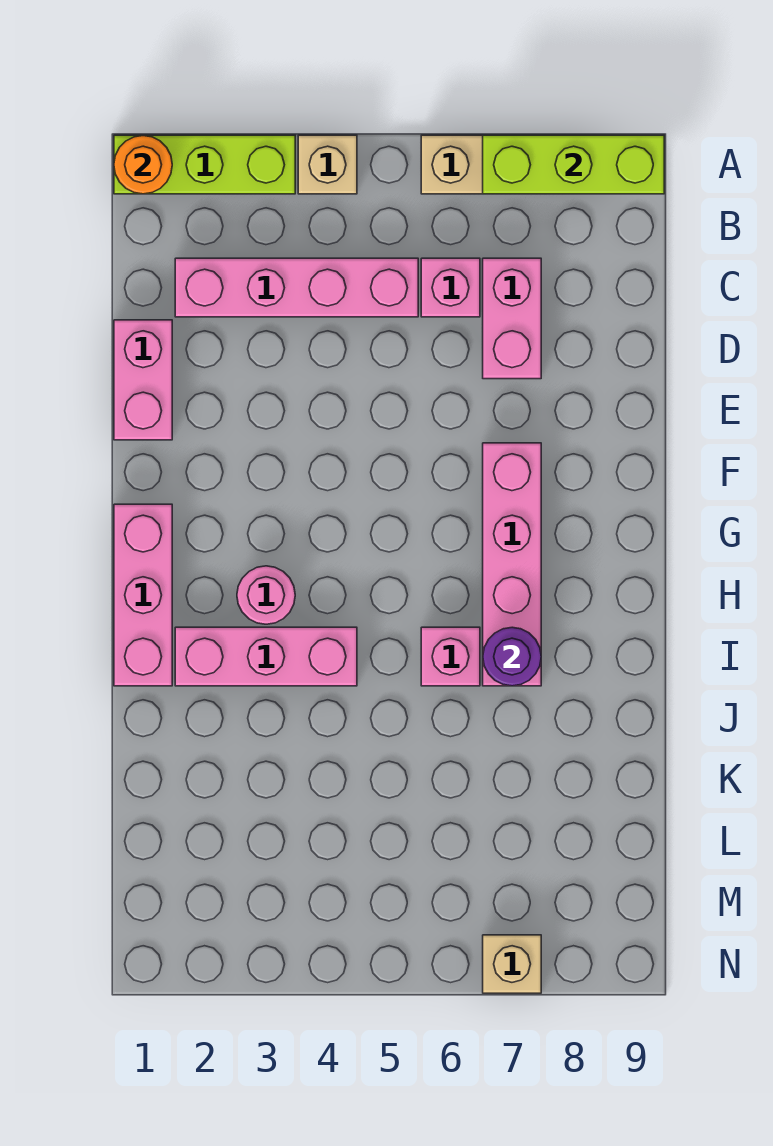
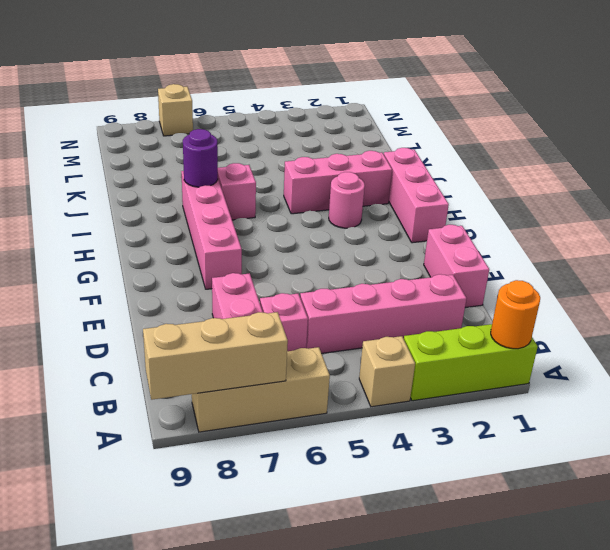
lime brick A7:A9 level 2 -> tan brick A7:A9 level 2

